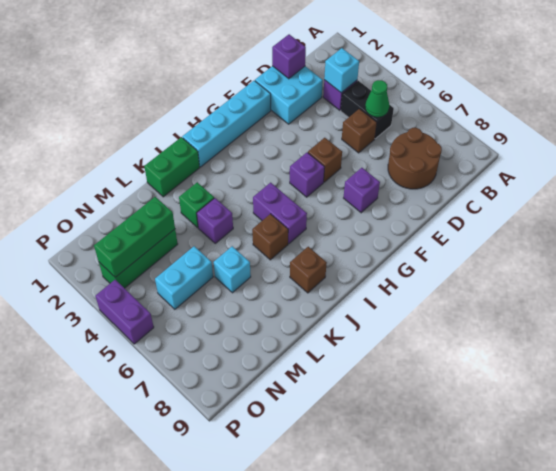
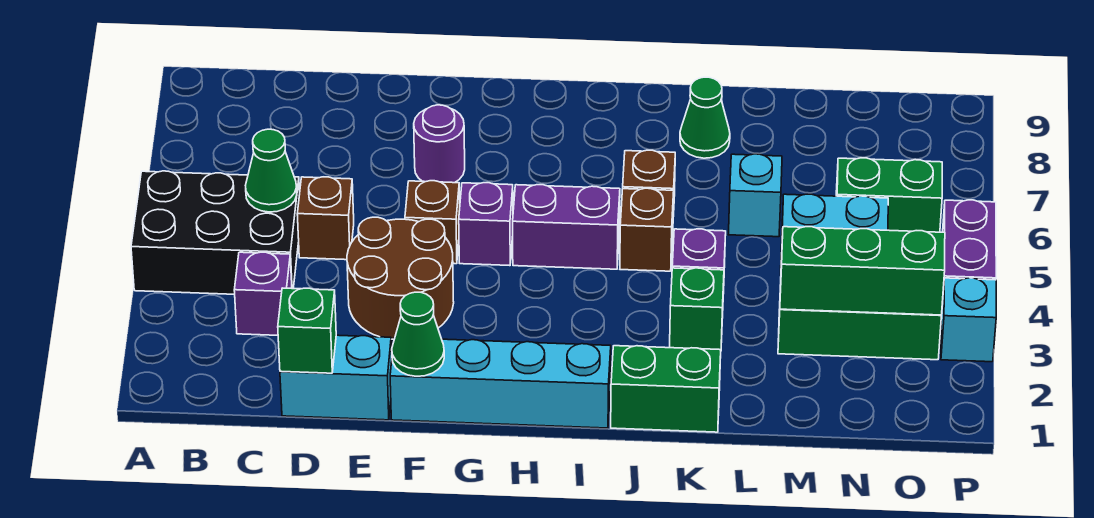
cyan brick C3 level 2 -> cyan brick P3 level 1
black brick C4:C5 level 1 -> black brick A4:C5 level 1
brown round brick C7:D8 level 1 -> brown round brick E3:F4 level 1
cyan brick D1:E2 level 1 -> cyan brick D1:E1 level 1
purple brick D1 level 2 -> green brick D1 level 2
none -> green cone F1 level 2
purple brick F7 level 1 -> purple round brick F7 level 1
purple brick I5:I6 level 1 -> purple brick H5:I5 level 1
brown brick J8 level 1 -> brown brick J5 level 1
none -> green cone K8 level 1
none -> green brick N6:O6 level 1

